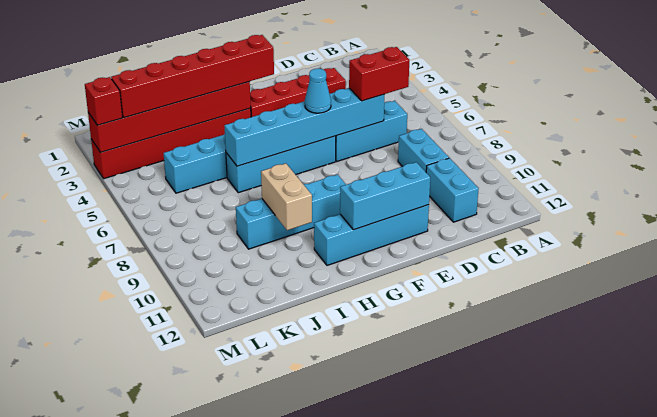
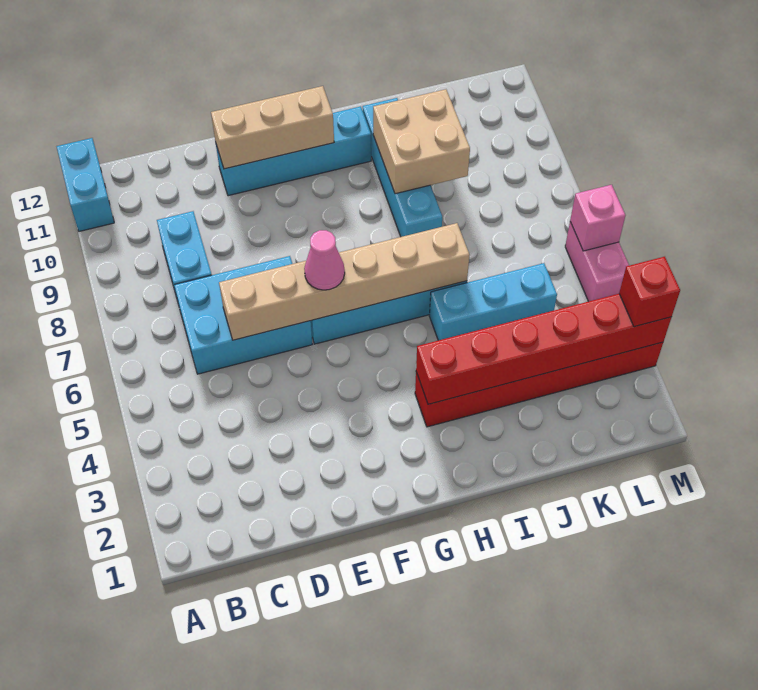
cyan brick C6:E6 level 1 -> cyan brick C6:E7 level 1
red brick C6:D6 level 3 -> none
cyan brick C10:C11 level 1 -> cyan brick A11:A12 level 1
red brick D3:G3 level 1 -> none
cyan brick D6:I6 level 2 -> tan brick D6:I6 level 2
cyan brick E11:G11 level 2 -> tan brick E11:G11 level 2
cyan cone F6 level 3 -> pink cone F6 level 3
red brick G3:L3 level 3 -> none
cyan brick G9:J9 level 1 -> cyan brick I8:I11 level 1
tan brick I9:I10 level 2 -> tan brick I9:J10 level 2
none -> pink brick M5:M6 level 1
none -> pink brick M6 level 2

